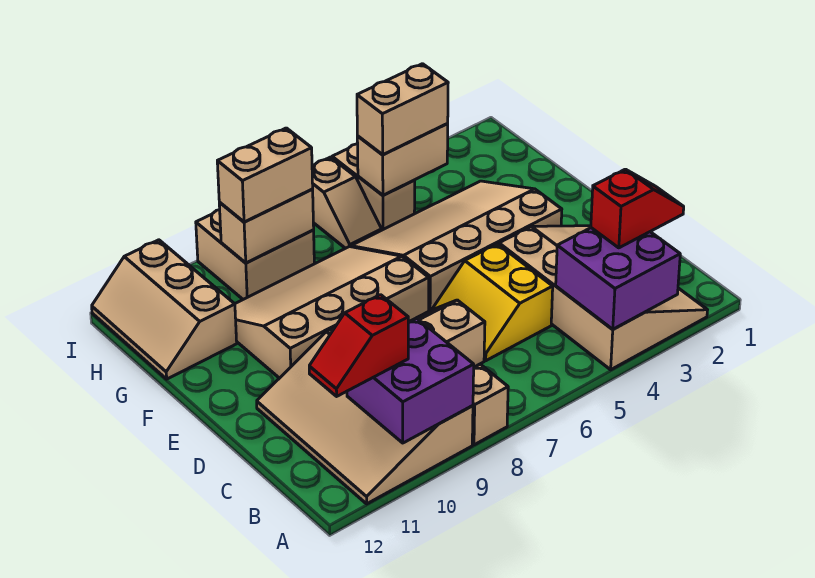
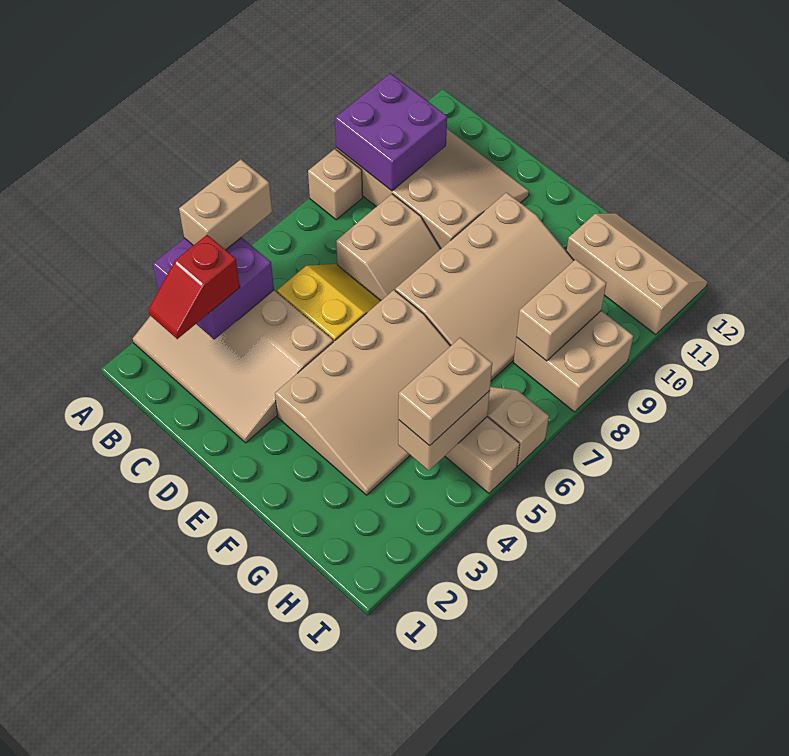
red slope B10:B11 level 3 top 10 -> none
tan brick H8:H9 level 3 -> tan brick A4:A5 level 3

